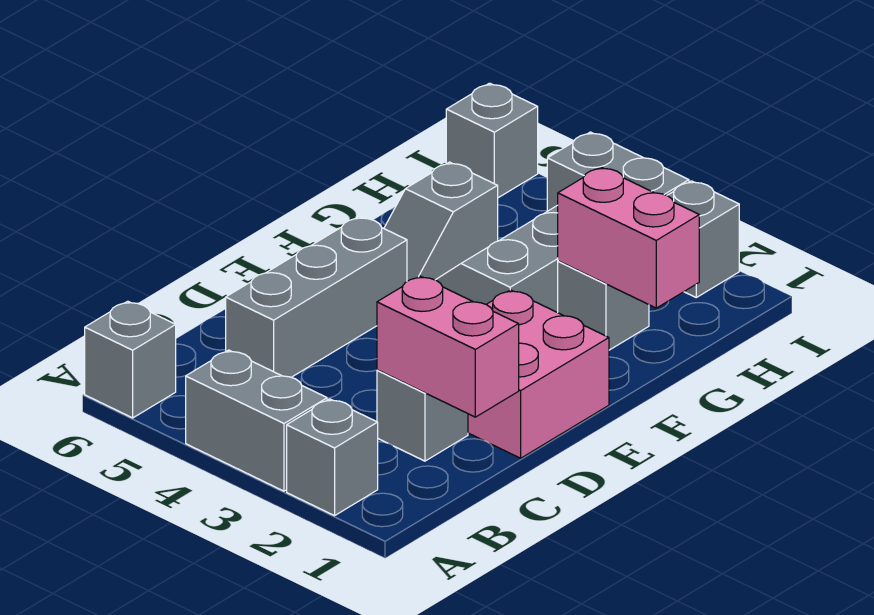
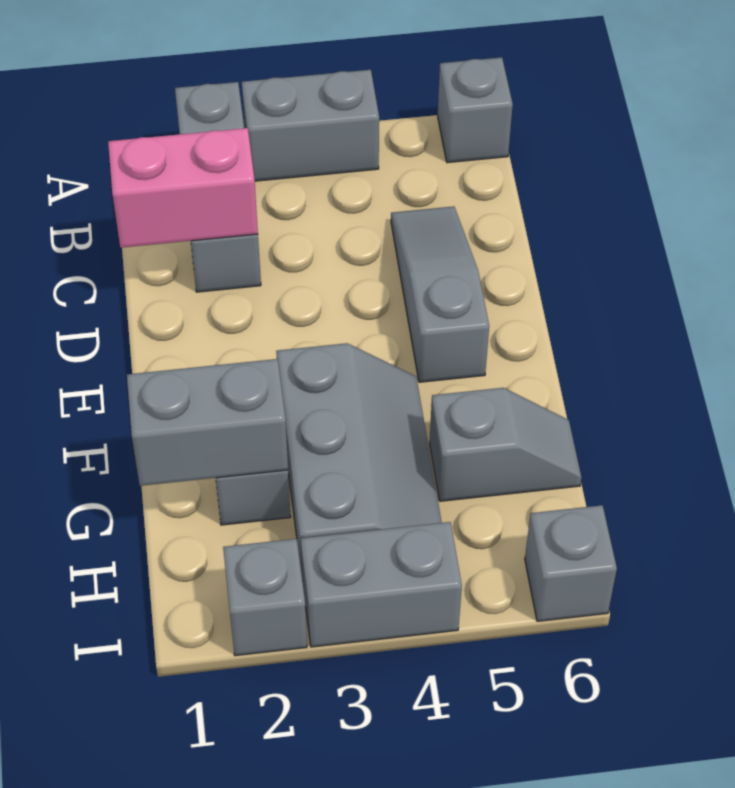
grey brick C5:E5 level 1 -> grey slope C5:E5 level 1 top E
pink brick D1:E2 level 1 -> none
grey slope F5:G5 level 1 top G -> grey slope G5:G6 level 1 top 5
pink brick G1:G2 level 2 -> grey brick G1:G2 level 2

